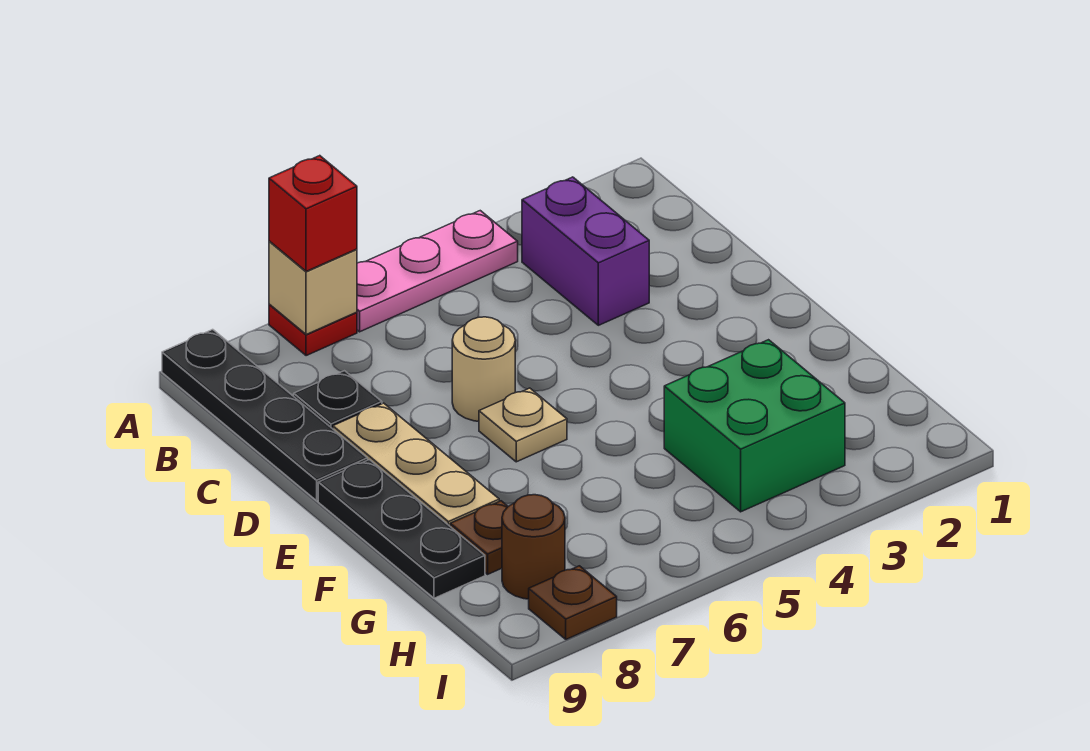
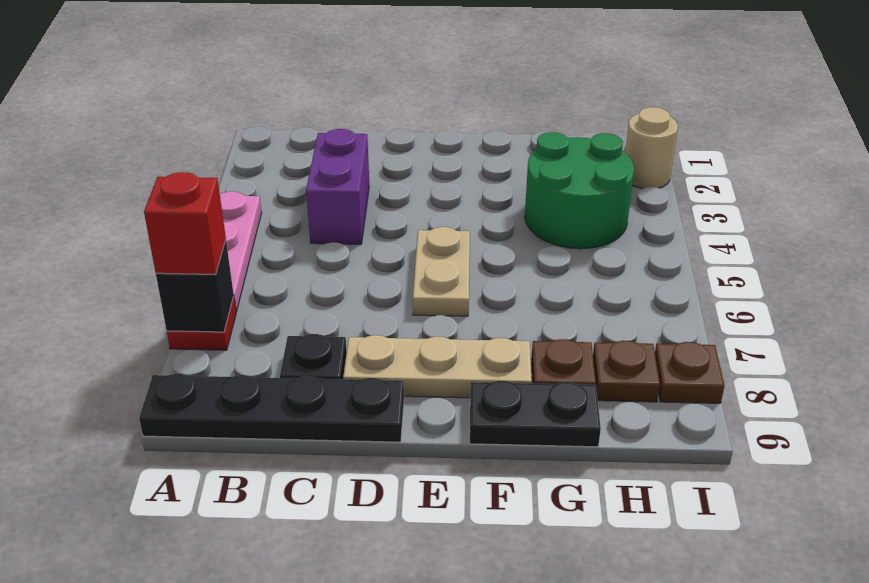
tan brick A7 level 2 -> black brick A7 level 2
purple brick B3:C3 level 1 -> purple brick C3:C4 level 1
tan round brick D6 level 1 -> tan round brick I2 level 1
tan plate E6 level 1 -> tan plate E5:E6 level 1
black plate E9:G9 level 1 -> black plate F9:G9 level 1
green brick G3:H4 level 1 -> green round brick G3:H4 level 1
brown round brick H8 level 1 -> brown plate H8 level 1

